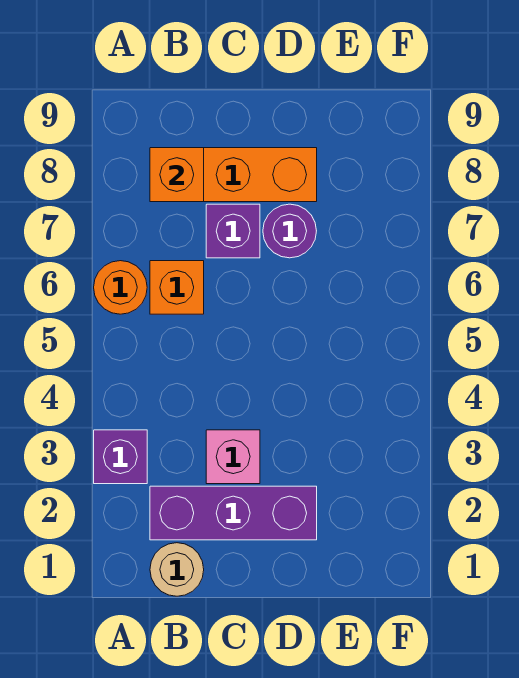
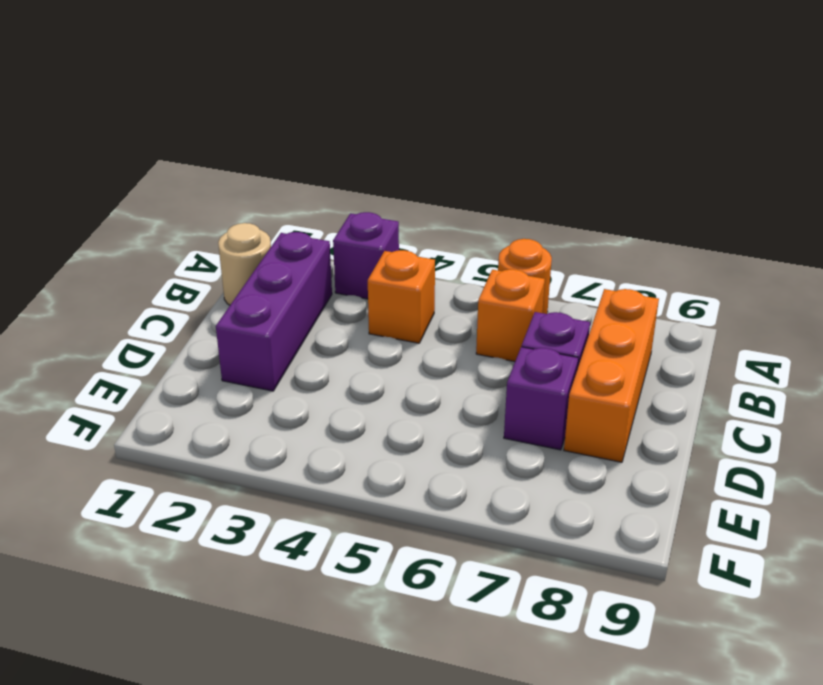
orange brick B8 level 2 -> orange brick B4 level 1
pink brick C3 level 1 -> none
purple round brick D7 level 1 -> purple brick D7 level 1

